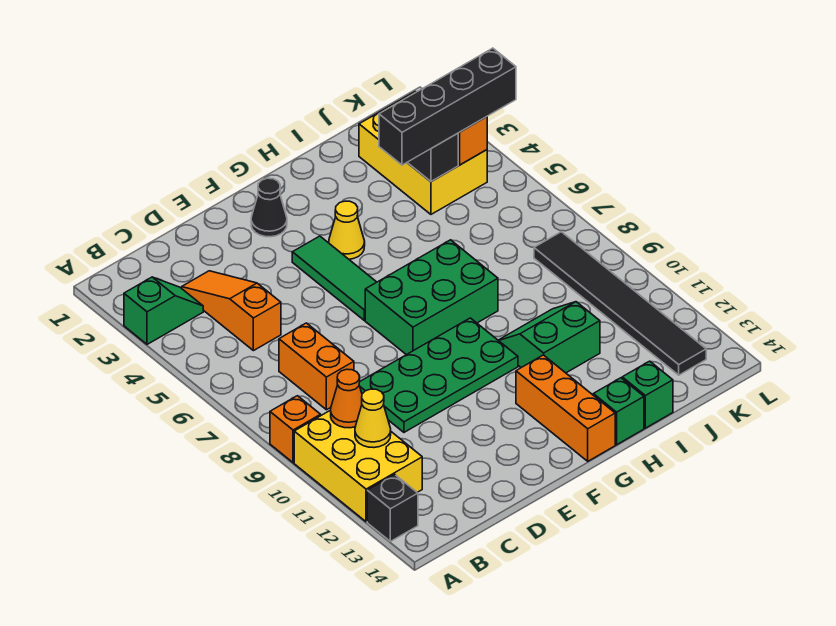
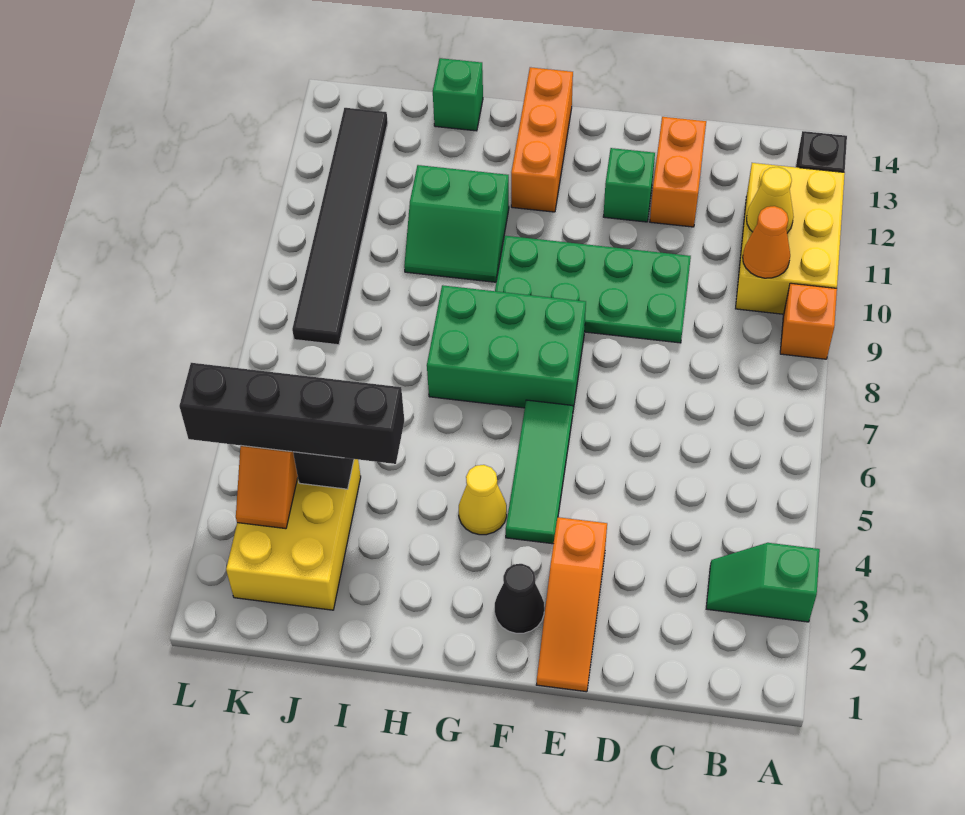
orange slope C3:C5 level 1 top 5 -> orange slope E1:E3 level 1 top 3
orange brick C7:C8 level 1 -> orange brick D12:D13 level 1
green brick H14 level 1 -> green brick E12 level 1

